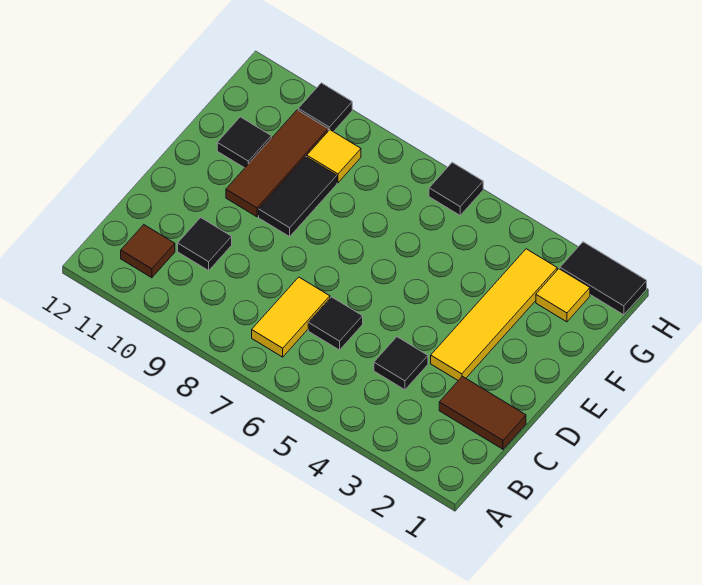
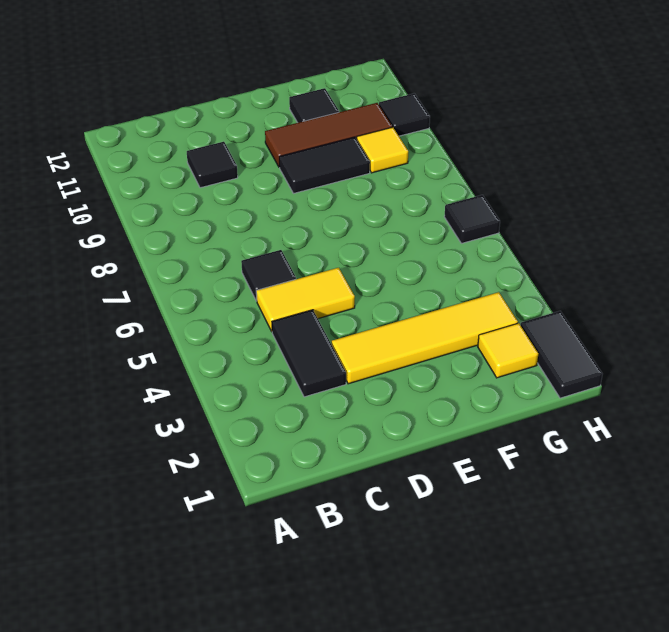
yellow tile B7:C7 level 1 -> yellow tile C5:D5 level 1
brown tile B11 level 1 -> none
brown tile C1:C2 level 1 -> none
black tile C4 level 1 -> black tile C3:C4 level 1

